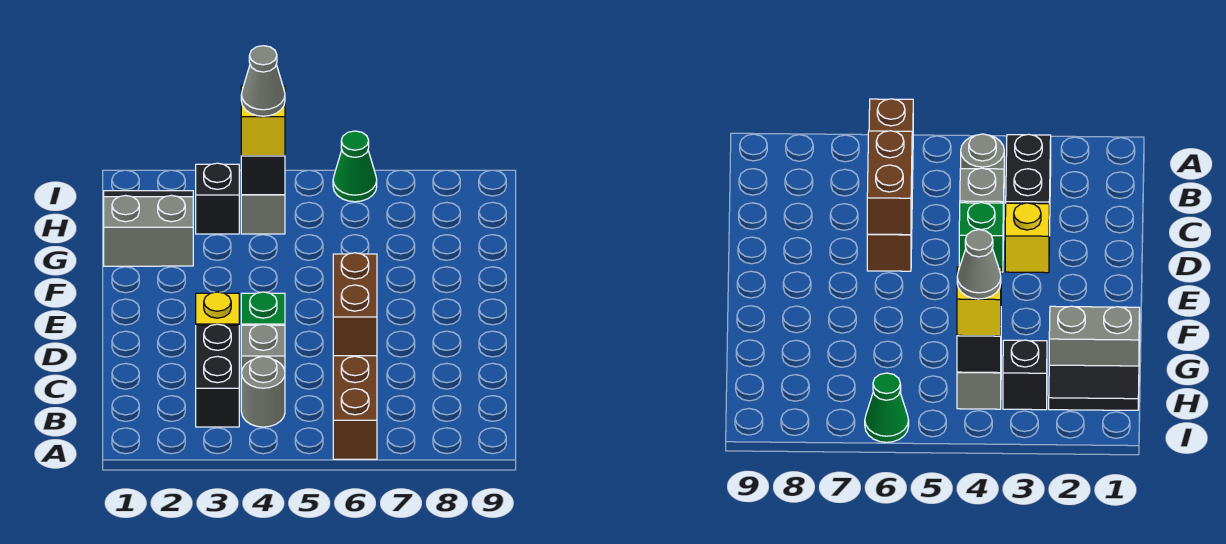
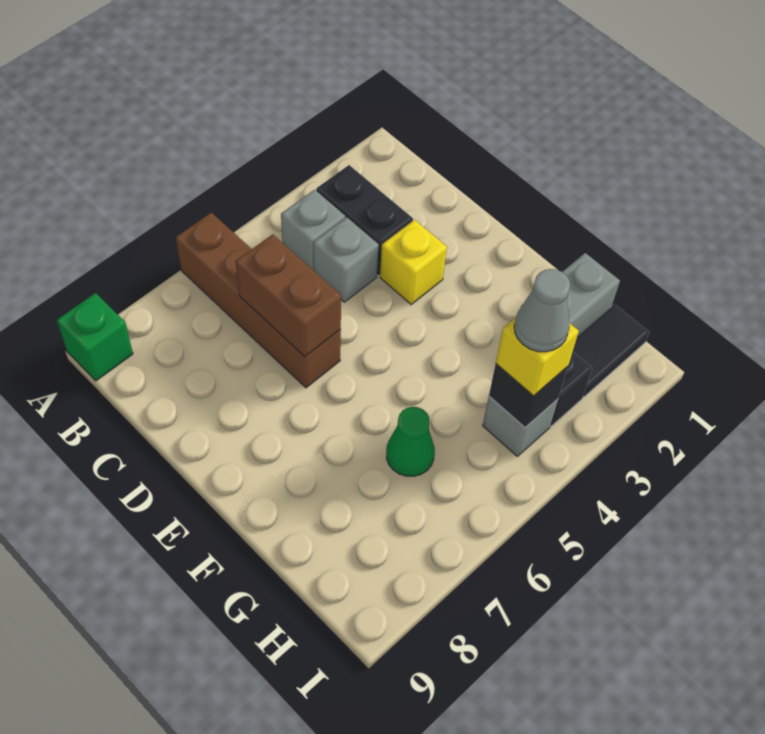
grey round brick B4 level 1 -> grey brick B4 level 1
green brick D4 level 1 -> green brick A9 level 1
green cone I6 level 1 -> green cone G6 level 1

